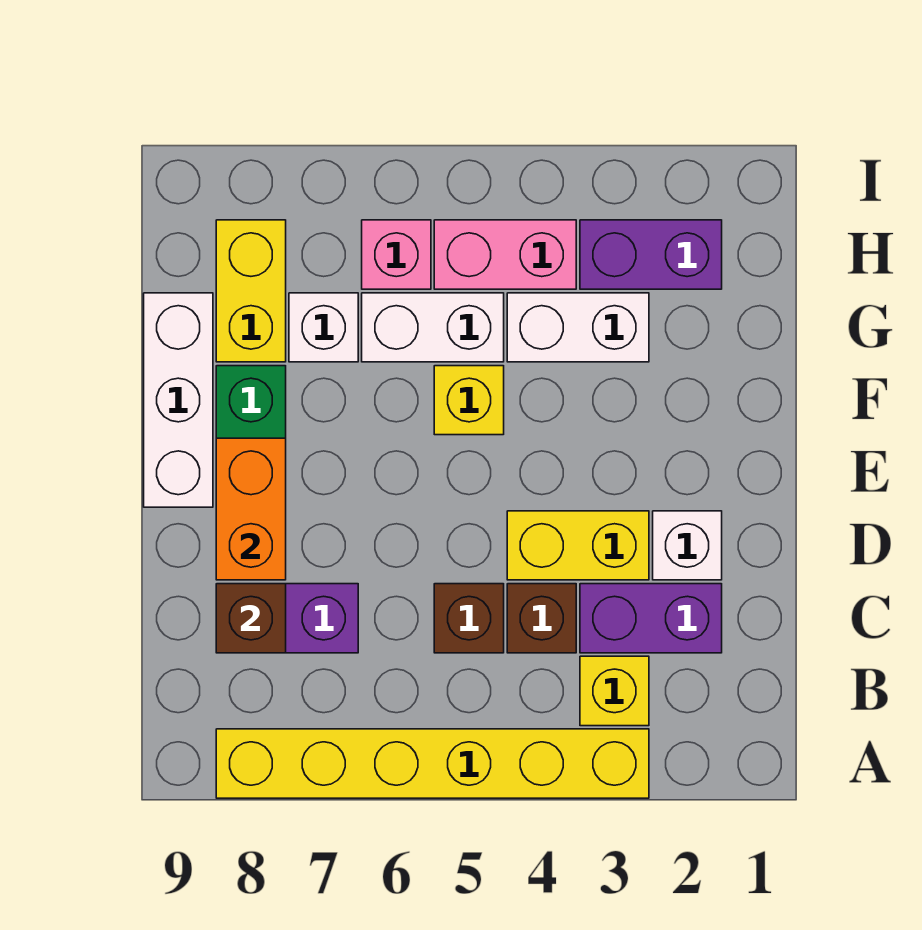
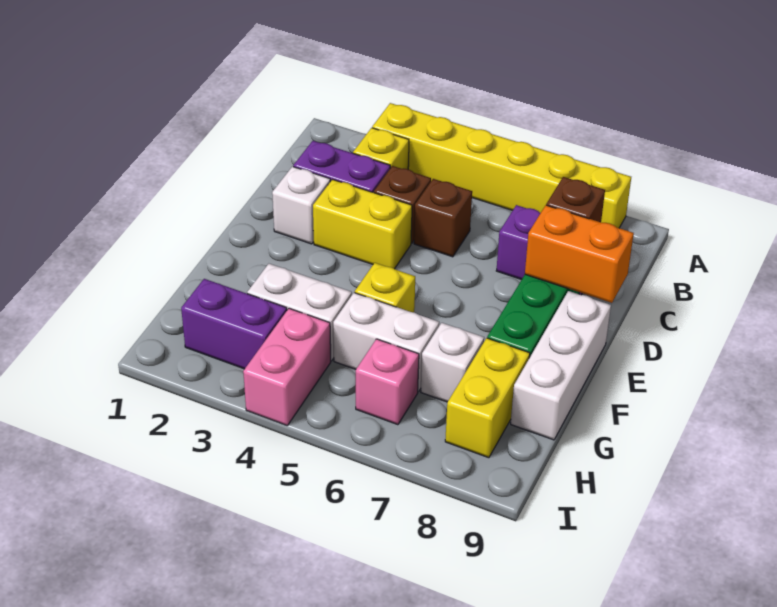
orange brick D8:E8 level 2 -> orange brick D8:D9 level 2
pink brick H4:H5 level 1 -> pink brick H4:I4 level 1

